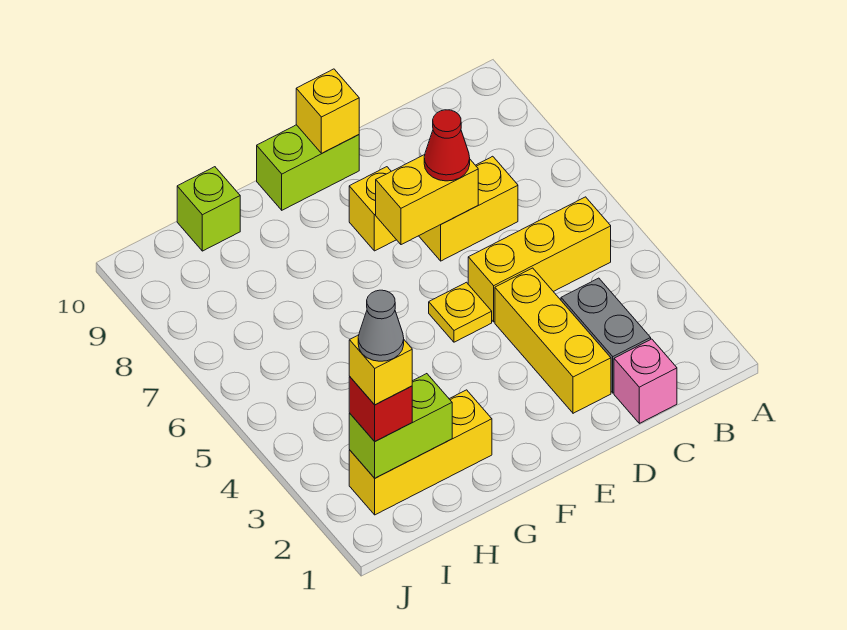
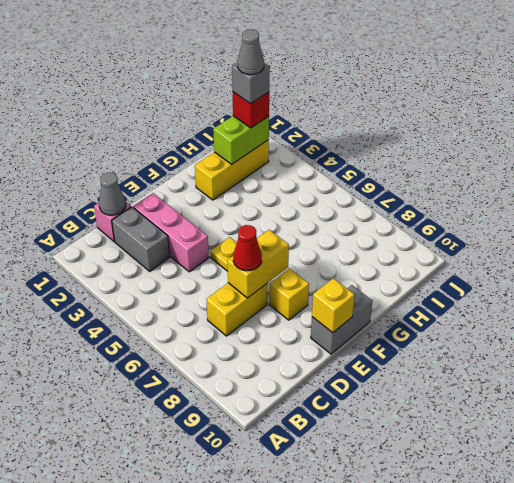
yellow brick B5:D5 level 1 -> none
none -> grey cone C1 level 2
yellow brick D2:D4 level 1 -> pink brick D2:D4 level 1
lime brick E10:F10 level 1 -> grey brick E10:F10 level 1
lime brick H10 level 1 -> none
yellow brick I2 level 4 -> grey brick I2 level 4

